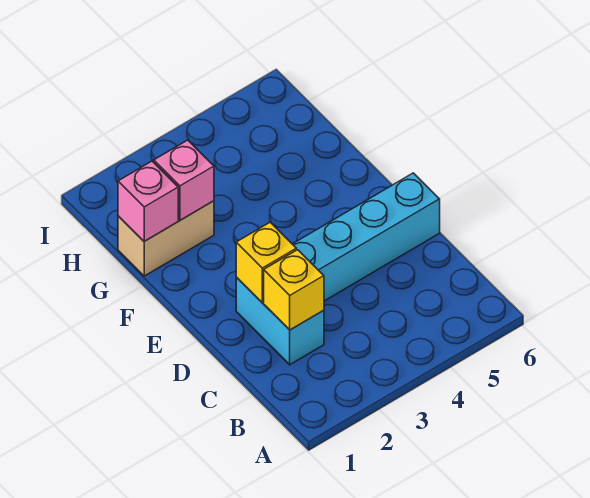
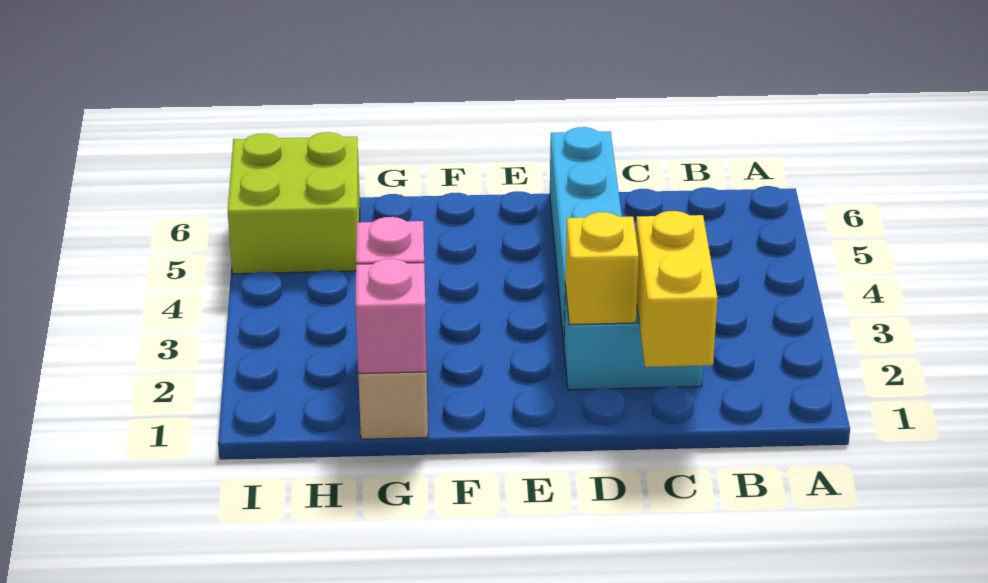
yellow brick C2 level 2 -> yellow brick C1:C2 level 2
none -> lime brick H5:I6 level 1

